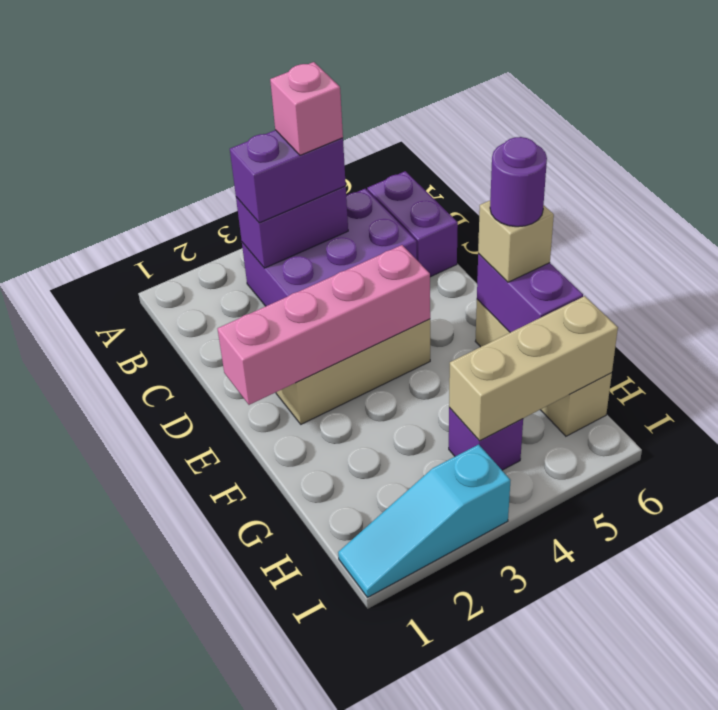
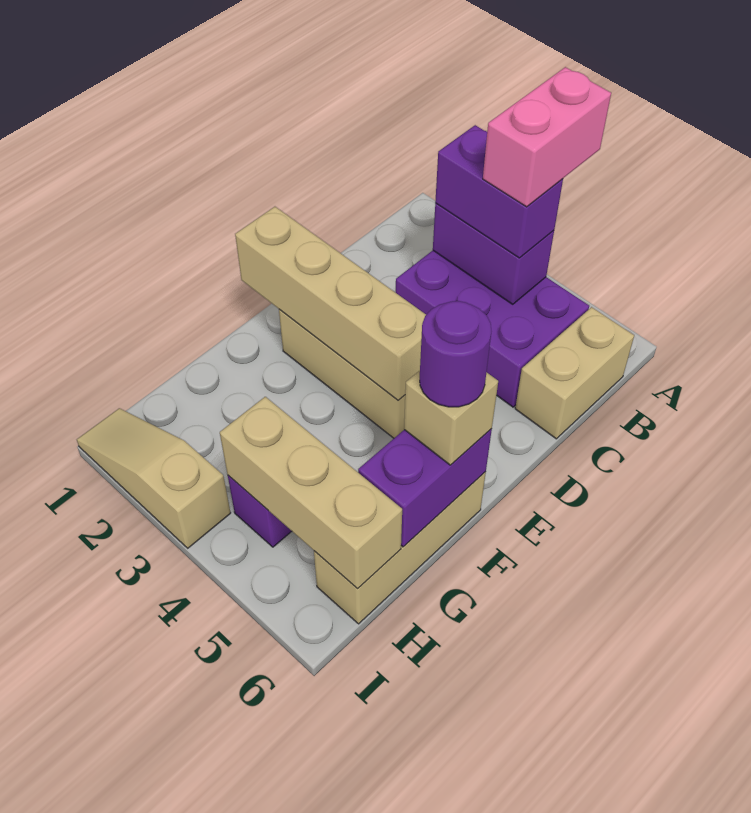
pink brick B4 level 4 -> pink brick A4:B4 level 4
purple brick B6:C6 level 1 -> tan brick B6:C6 level 1
pink brick E1:E4 level 2 -> tan brick E1:E4 level 2
cyan slope I1:I3 level 1 top 3 -> tan slope I1:I3 level 1 top 3

